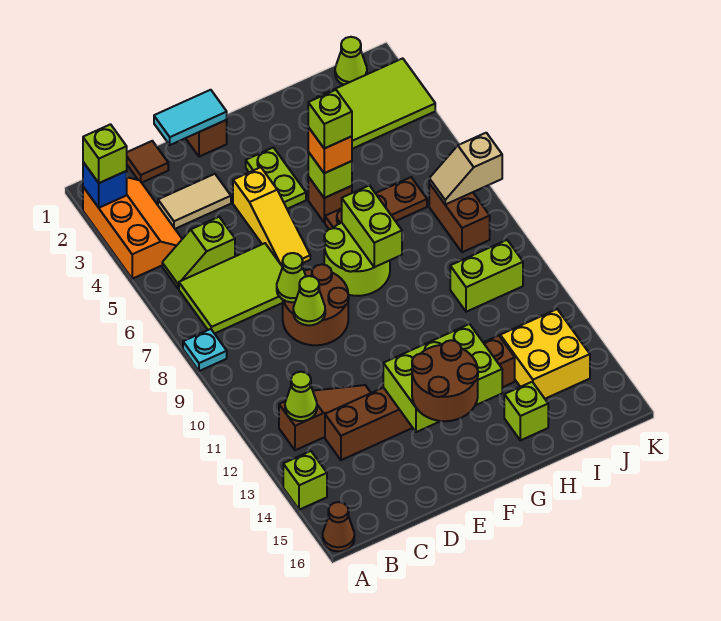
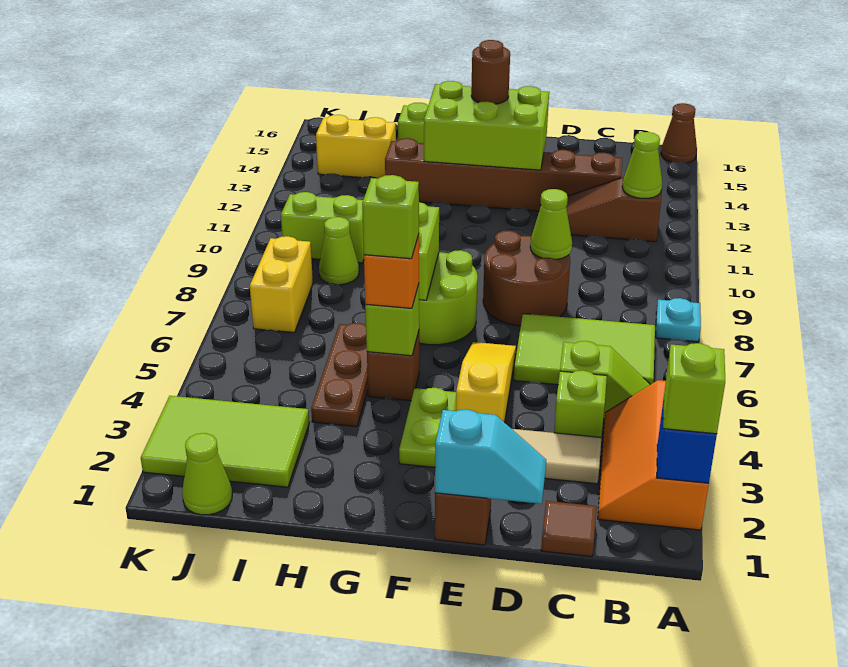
lime brick A14 level 1 -> lime brick C4 level 1
cyan tile D1:E1 level 2 -> cyan slope D1:E1 level 2 top E
lime cone D8 level 2 -> lime cone I9 level 1
brown round brick E14:F15 level 3 -> brown round brick F14 level 3
brown plate G6:I6 level 1 -> brown plate H4:H6 level 1
yellow brick I13:J14 level 1 -> yellow brick I14:J14 level 1
brown brick J7:J8 level 1 -> yellow brick J7:J8 level 1
tan slope J7:K7 level 2 top K -> none

